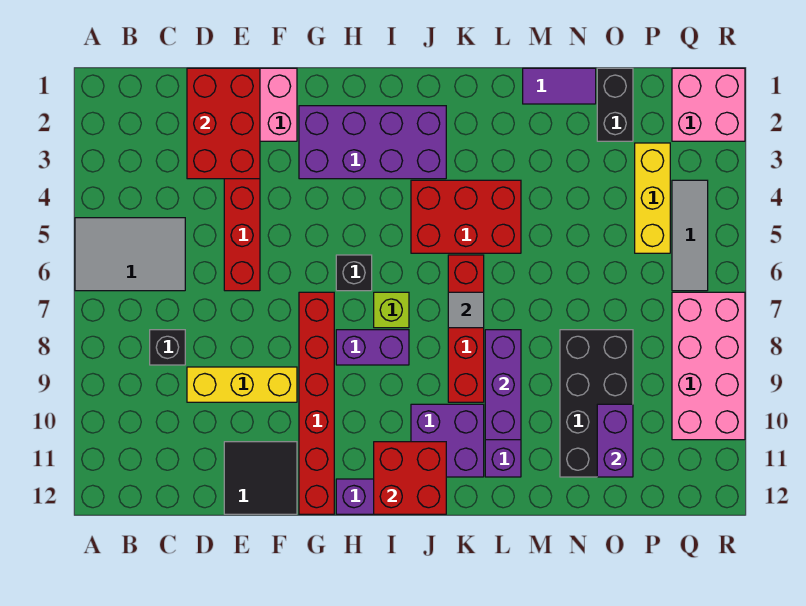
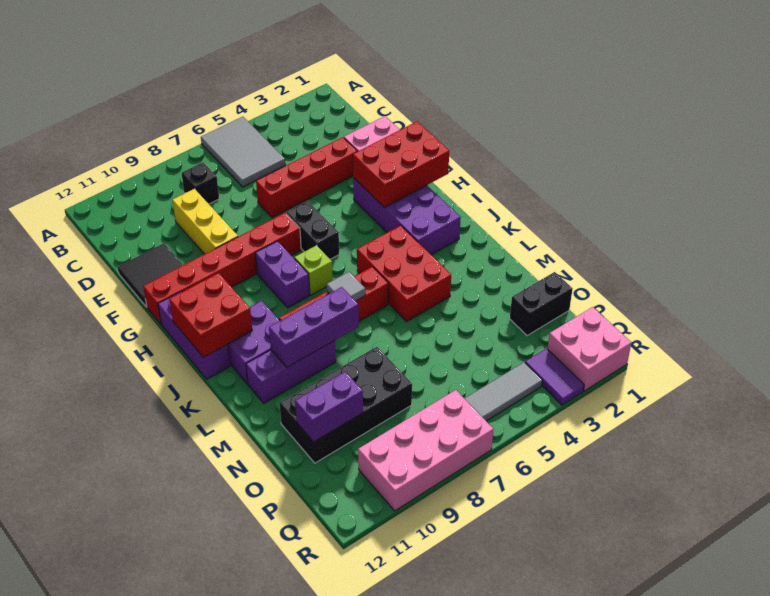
red brick D1:E3 level 2 -> red brick G1:H3 level 2
black brick H6 level 1 -> black brick G6:H6 level 1
purple tile M1:N1 level 1 -> purple tile Q3:R3 level 1
yellow brick P3:P5 level 1 -> none

